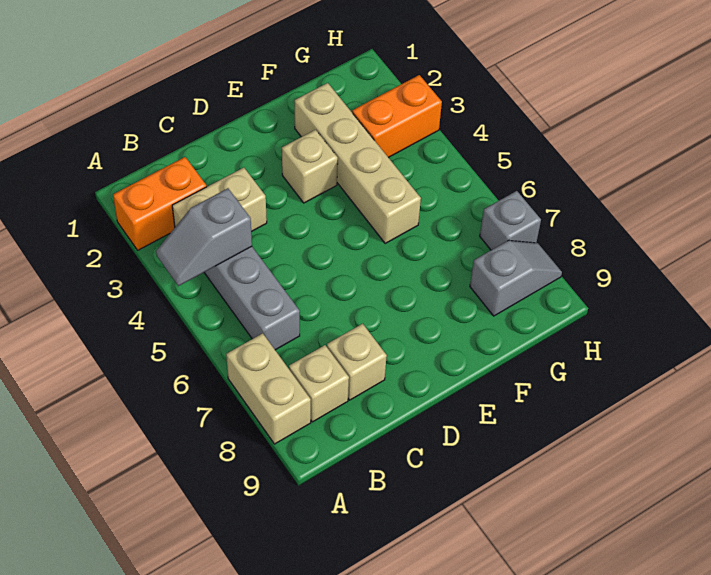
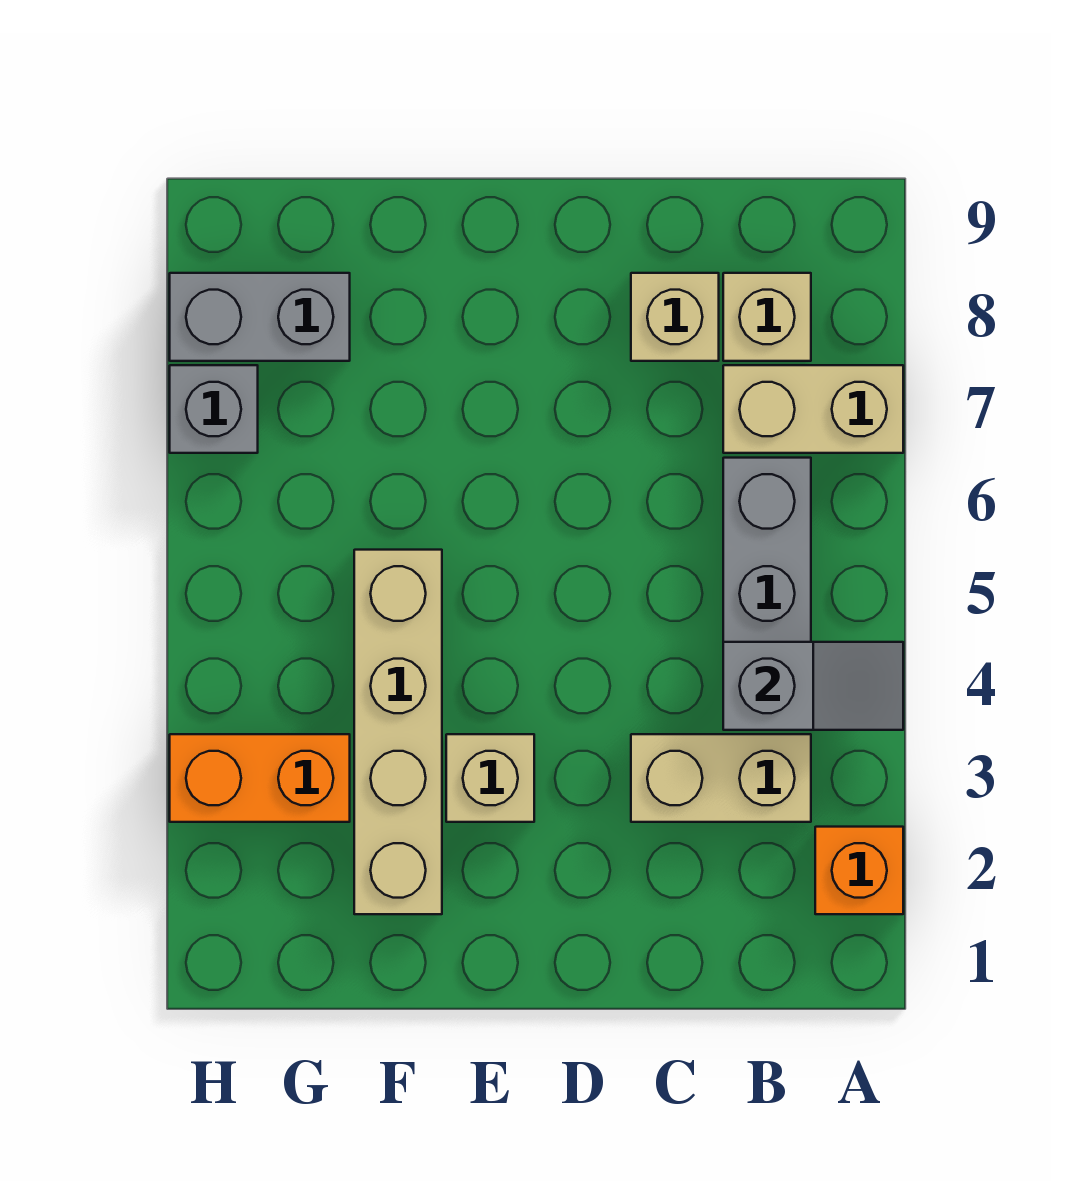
orange brick A2:B2 level 1 -> orange brick A2 level 1
tan brick A7:A8 level 1 -> tan brick A7:B7 level 1
grey slope G8:H8 level 1 top G -> grey brick G8:H8 level 1

